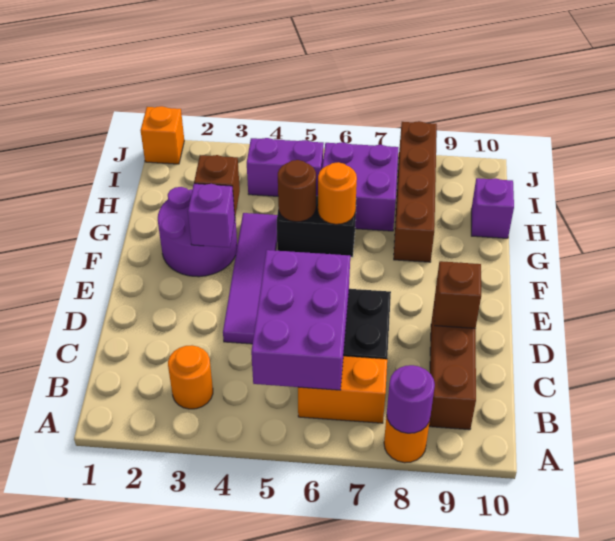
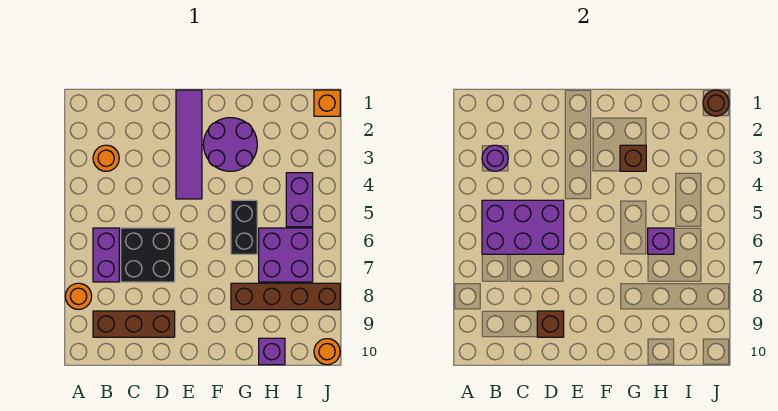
purple round brick A8 level 2 -> purple round brick B3 level 2
orange brick B6:B7 level 1 -> purple brick B6:B7 level 1
purple tile D4:G4 level 1 -> purple tile E1:E4 level 1
purple brick F3 level 2 -> purple brick H6 level 2
brown round brick G5 level 2 -> brown round brick J1 level 2
orange round brick G6 level 2 -> orange round brick J10 level 1

